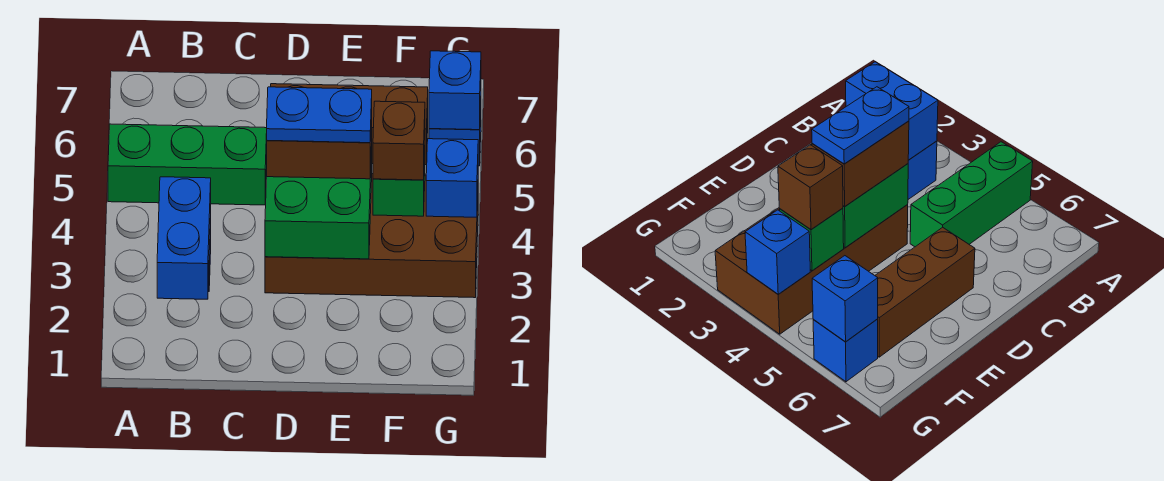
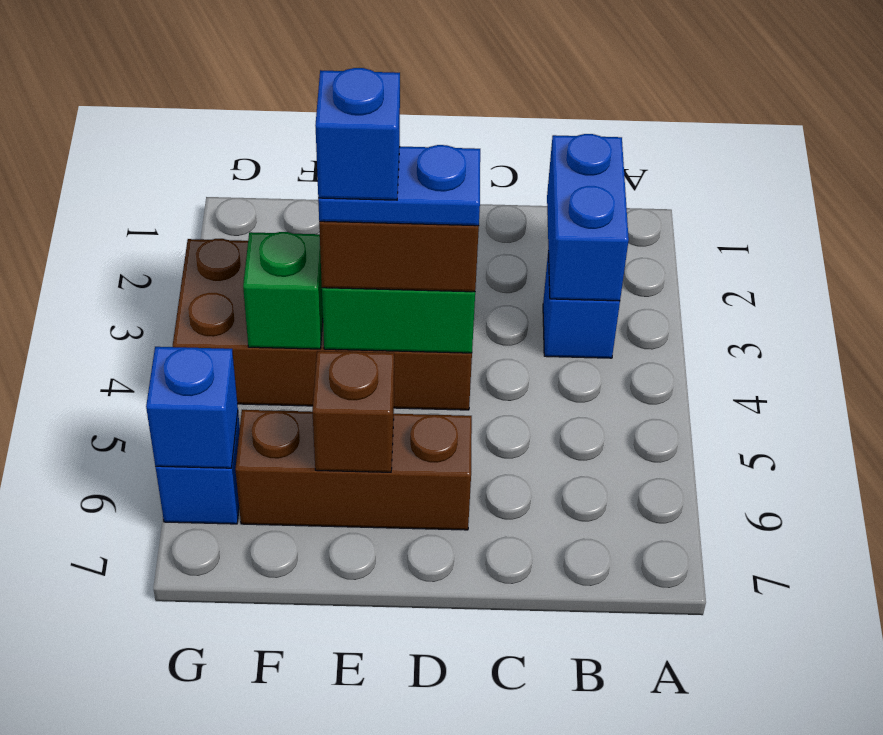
green brick A5:C5 level 1 -> none
brown brick F4 level 3 -> brown brick E6 level 2
blue brick G4 level 2 -> blue brick E4 level 5

